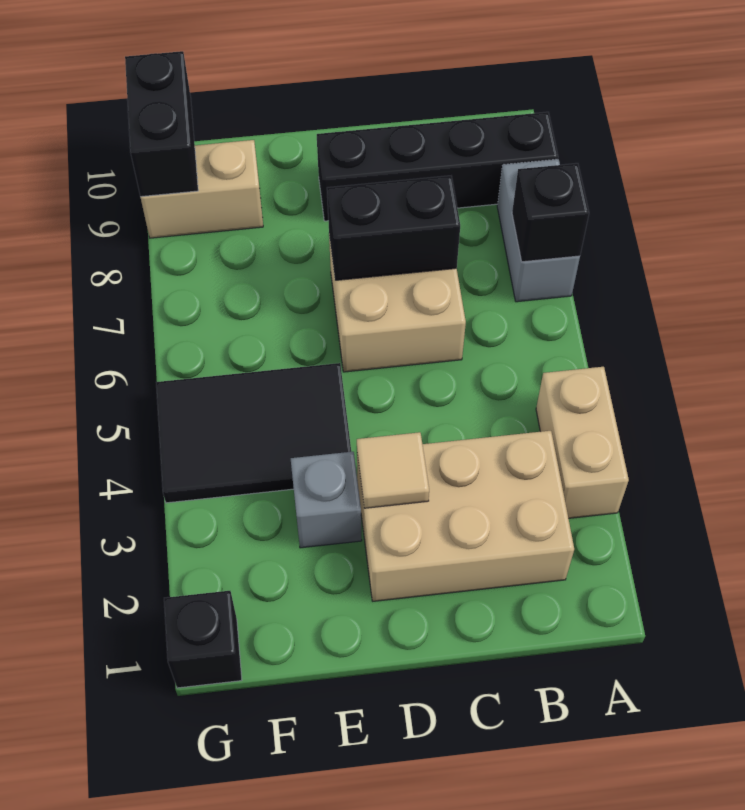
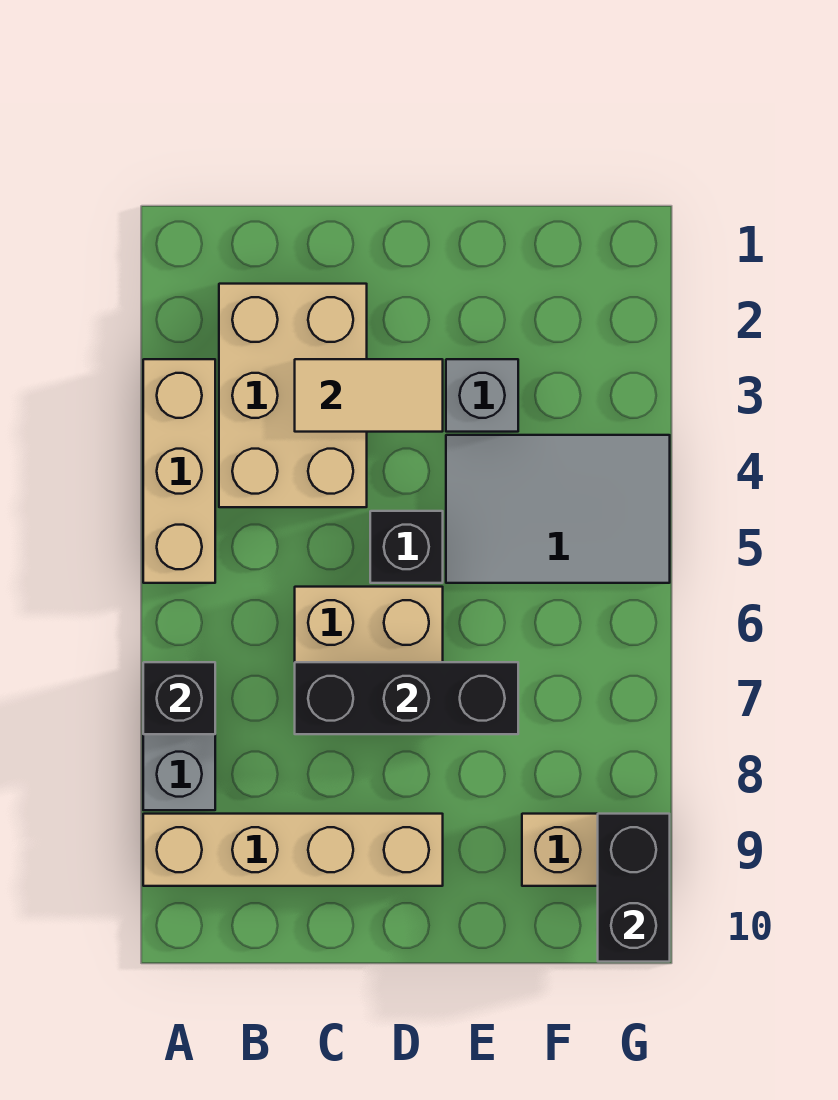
tan brick A3:A4 level 1 -> tan brick A3:A5 level 1
black brick A9:D9 level 1 -> tan brick A9:D9 level 1
tan brick B2:D3 level 1 -> tan brick B2:C4 level 1
black brick C7:D7 level 2 -> black brick C7:E7 level 2
tan tile D3 level 2 -> tan tile C3:D3 level 2
black tile E4:G5 level 1 -> grey tile E4:G5 level 1
black brick G1 level 1 -> black brick D5 level 1

